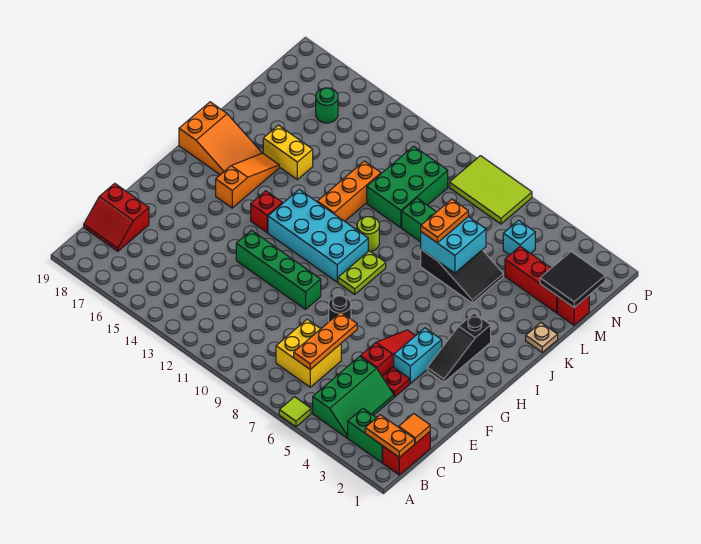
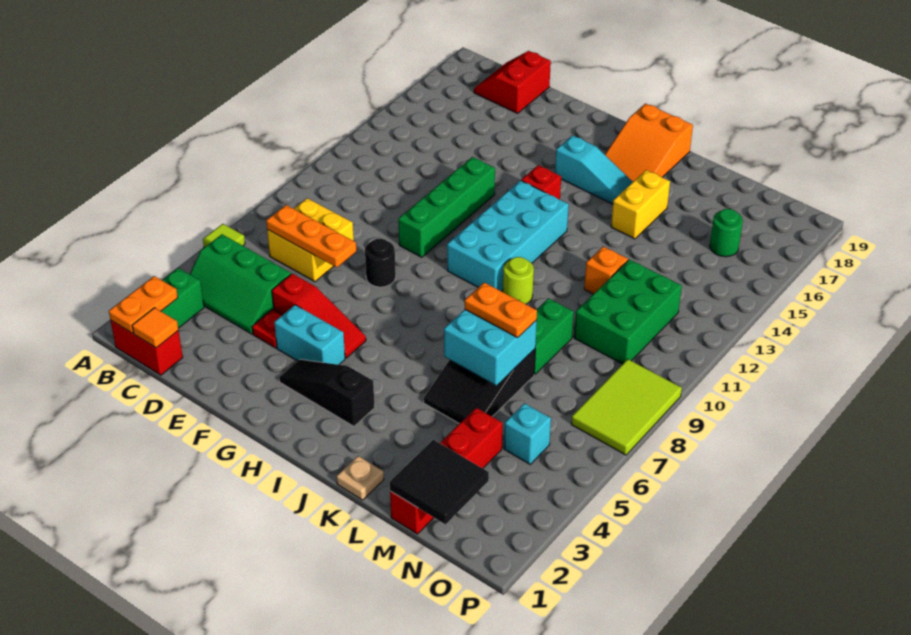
lime plate H9:I9 level 1 -> none
orange slope H16:J16 level 1 top H -> cyan slope H16:J16 level 1 top H
orange brick J12:L12 level 1 -> orange brick L12 level 1
green brick L10:N11 level 1 -> green brick M10:N12 level 1

